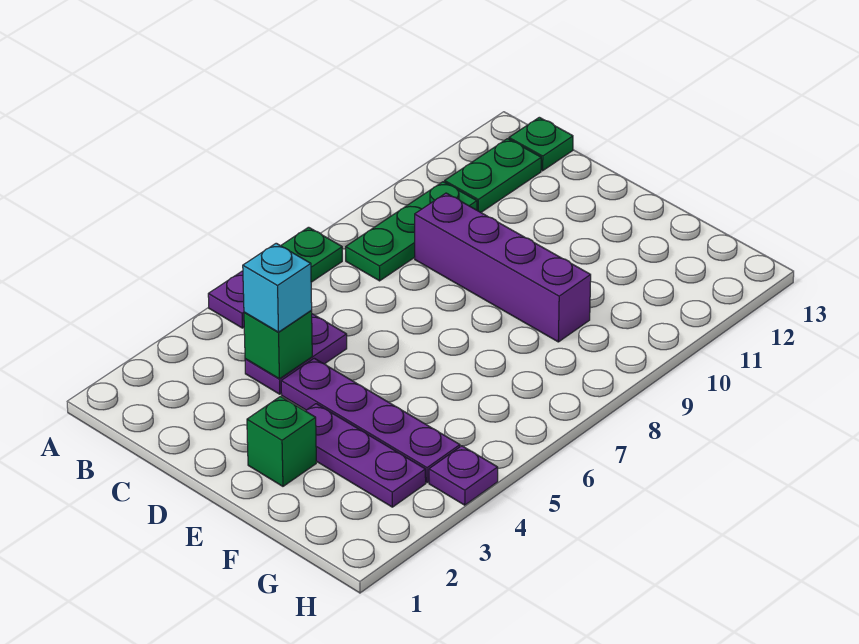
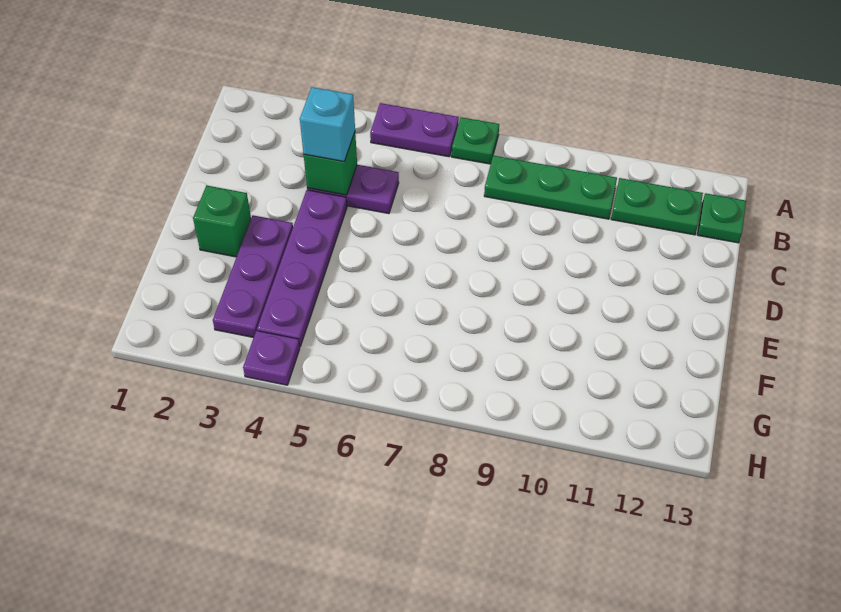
purple brick C9:F9 level 1 -> none

